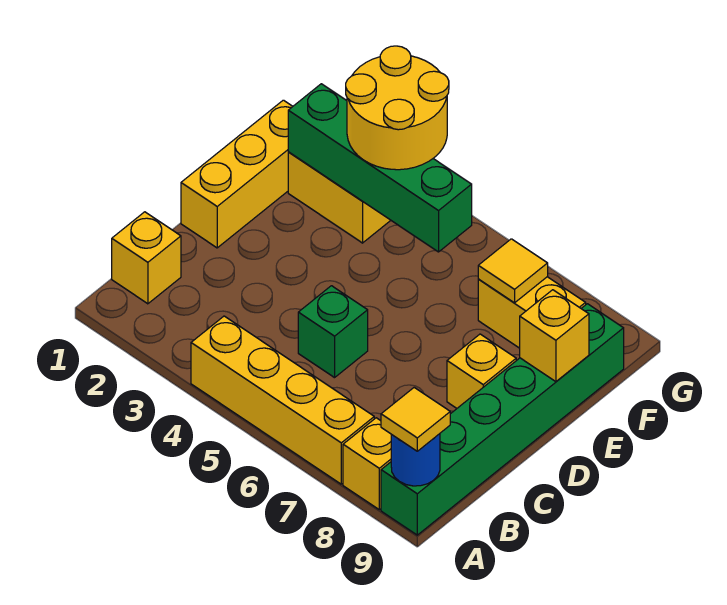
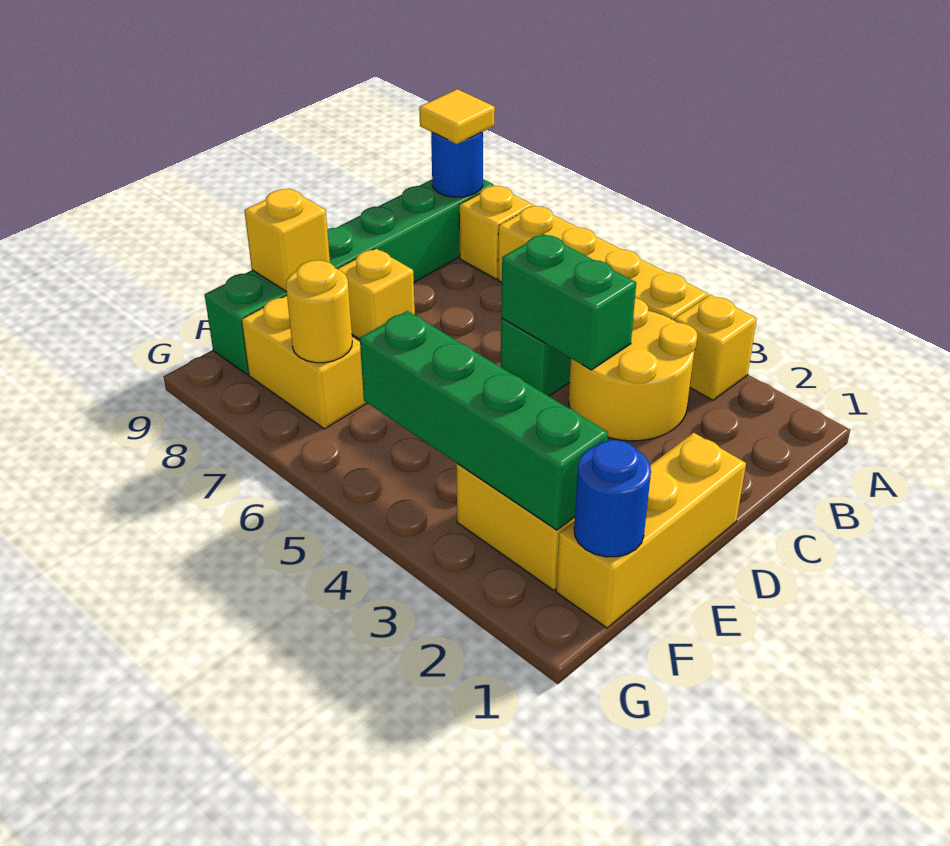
yellow brick B1 level 1 -> yellow brick A3 level 1
none -> green brick C4:C5 level 2
none -> blue round brick F1 level 2
yellow round brick F3:G4 level 3 -> yellow round brick B3:C4 level 1
yellow tile F7 level 2 -> yellow round brick F7 level 2

